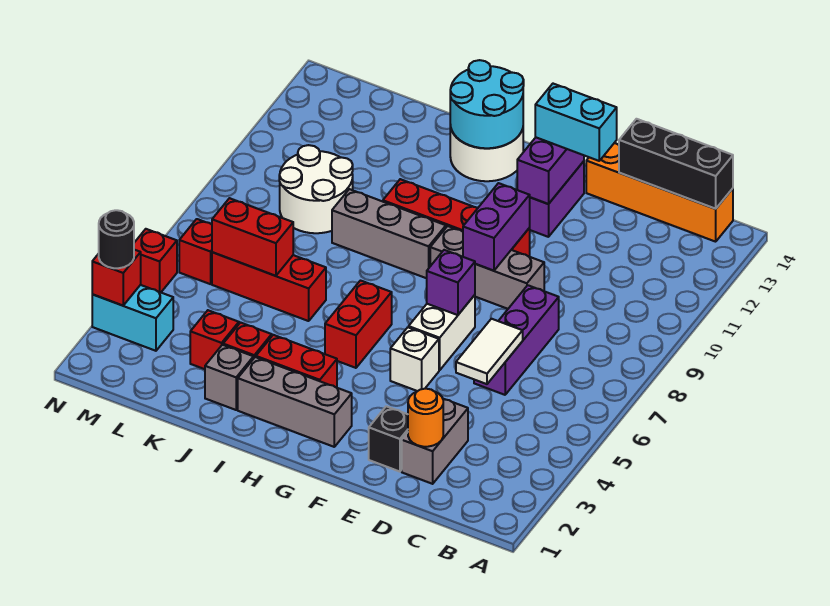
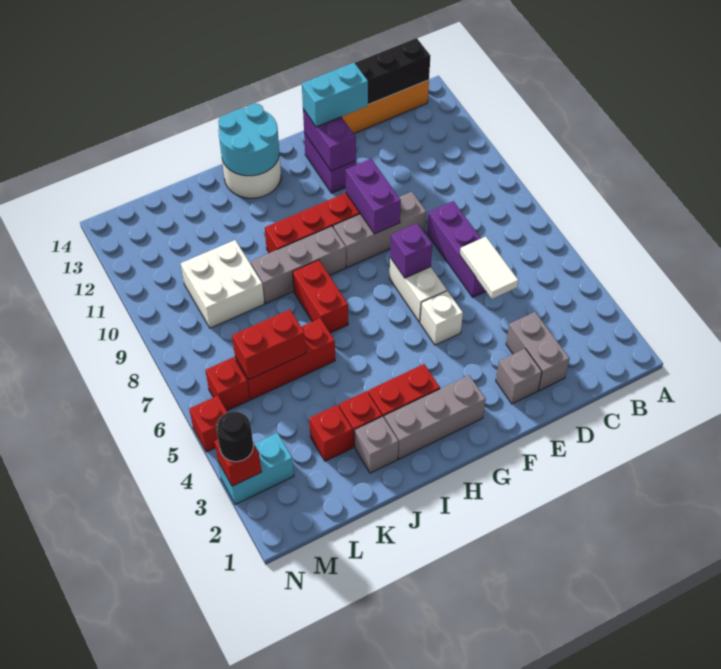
orange round brick D2 level 2 -> none
black brick E2 level 1 -> grey brick E2 level 1
red brick H5:H6 level 1 -> red brick I7:I8 level 1
white round brick K9:L10 level 1 -> white brick K9:L10 level 1

